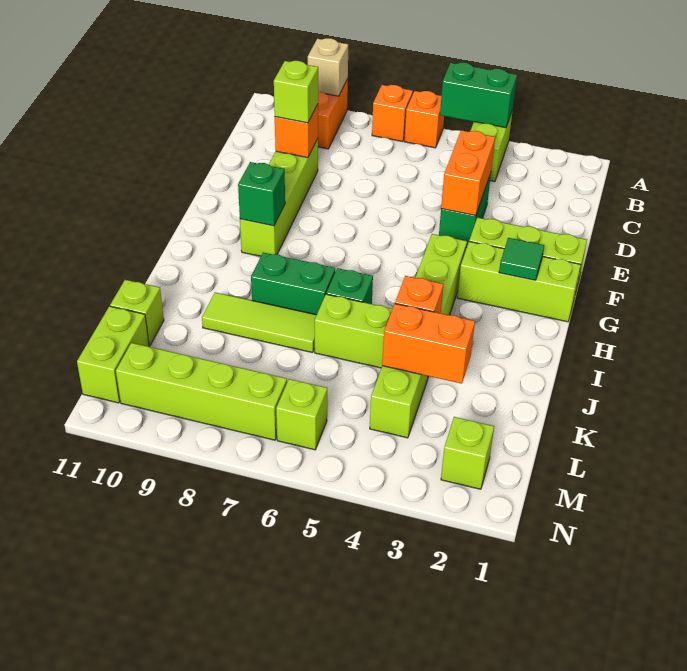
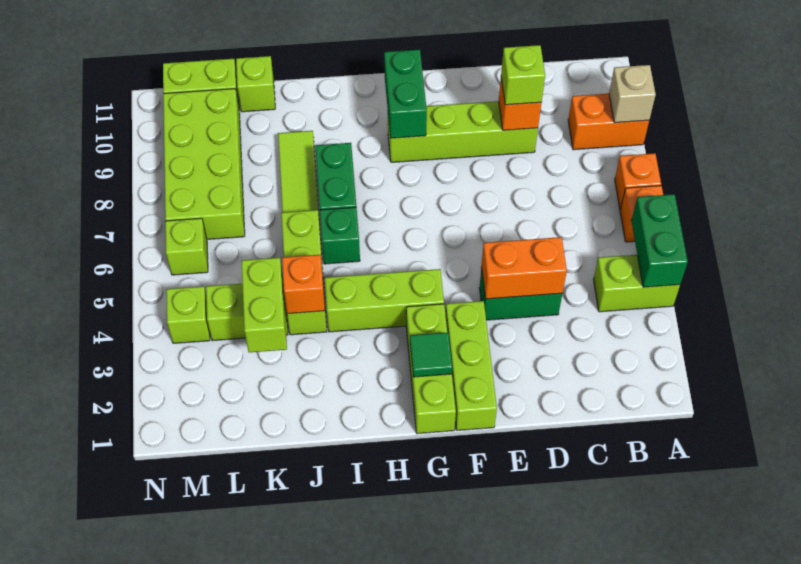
green brick G9 level 2 -> green brick G9:G10 level 2
orange brick K3:K4 level 2 -> lime brick K3:K4 level 2
lime brick M2 level 1 -> lime brick M4 level 1
lime brick M7:M10 level 1 -> lime brick L7:M10 level 1

